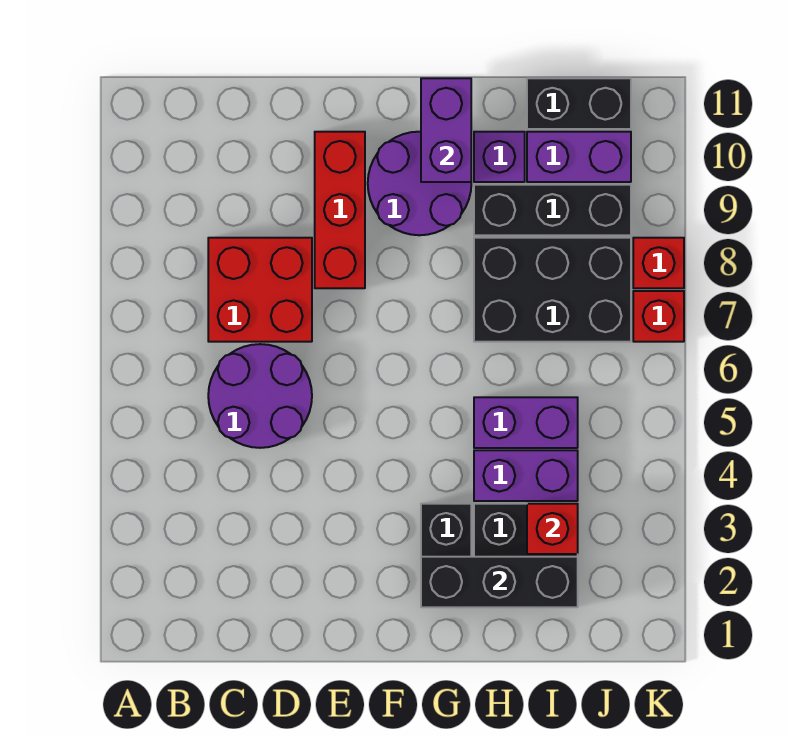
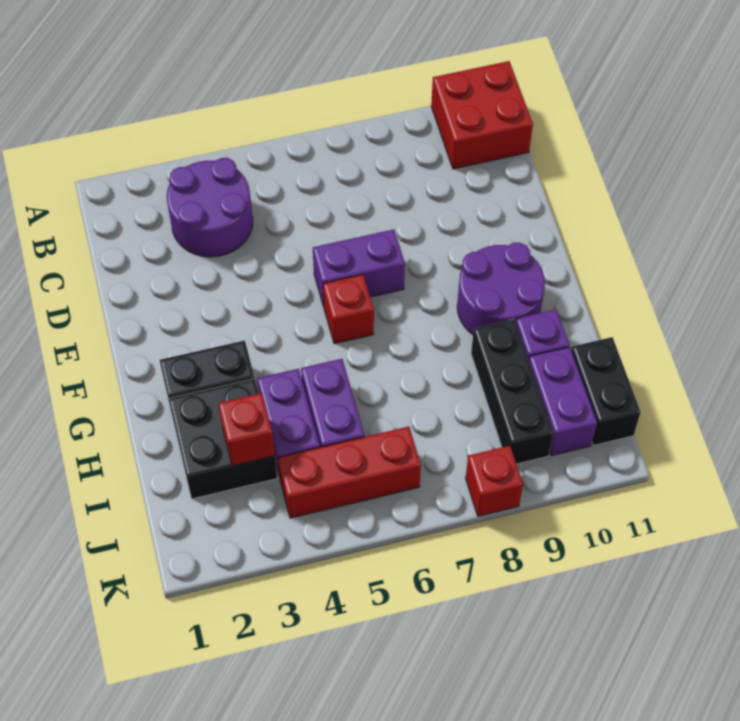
purple round brick C5:D6 level 1 -> purple round brick B3:C4 level 1
red brick C7:D8 level 1 -> red brick A10:B11 level 1
red brick E8:E10 level 1 -> red brick J4:J6 level 1
black brick G2:I2 level 2 -> none
purple brick G10:G11 level 2 -> purple brick E6:E7 level 1
black brick H7:J8 level 1 -> none
red brick K7 level 1 -> red brick F6 level 1

